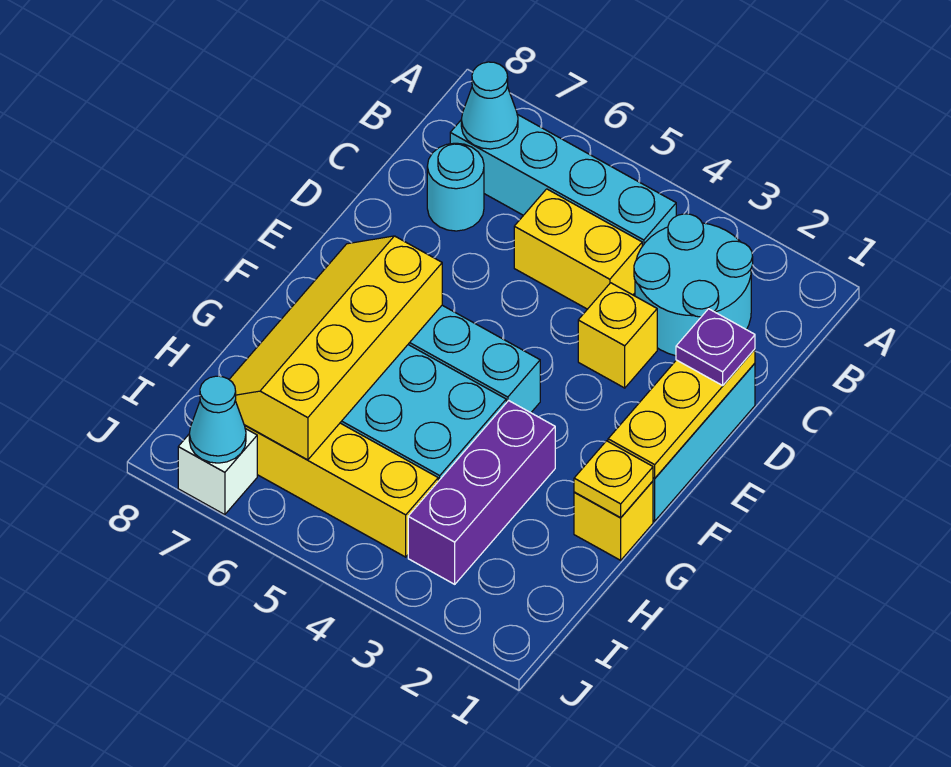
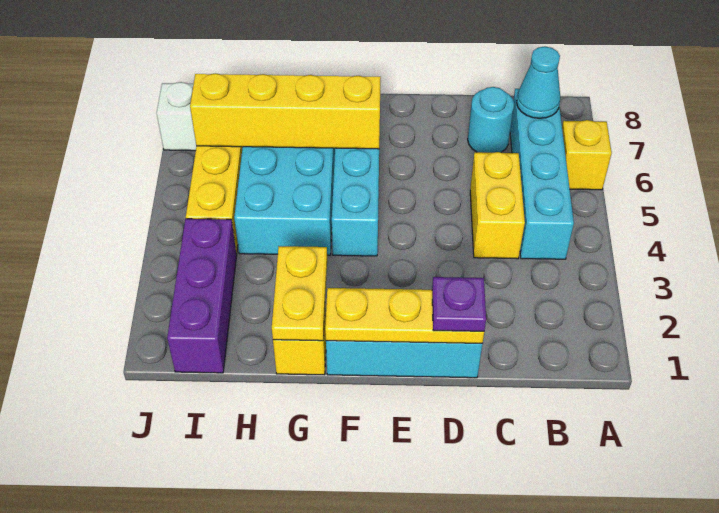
cyan round brick B2:C3 level 1 -> none
yellow brick D3 level 1 -> yellow brick A6 level 1
yellow plate G1 level 2 -> yellow plate G1:G2 level 2
purple brick G3:I3 level 1 -> purple brick I1:I3 level 1
cyan cone J7 level 2 -> none

